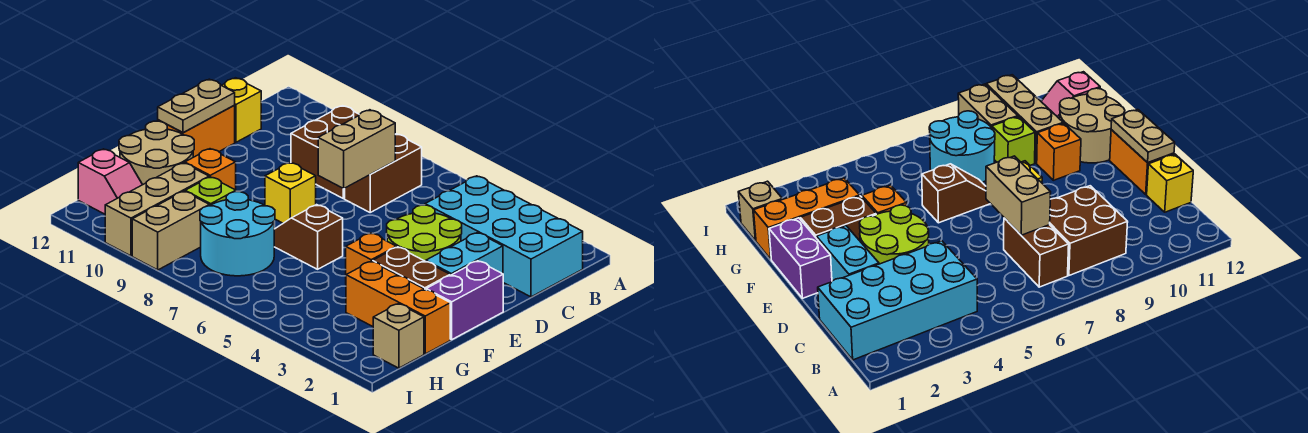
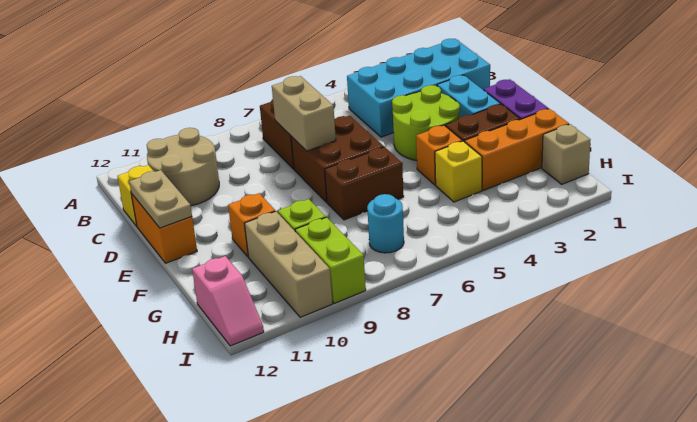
brown brick B8:C9 level 1 -> brown brick D6:E7 level 1
yellow brick E8 level 1 -> yellow brick G4 level 1
brown slope F6:F7 level 1 top 6 -> brown brick F6:F7 level 1
tan round brick F11:G12 level 1 -> tan round brick B10:C11 level 1
cyan round brick G7:H8 level 1 -> cyan round brick H7 level 1
tan brick H9:I9 level 1 -> lime brick H9:I9 level 1
pink slope H11:H12 level 1 top 12 -> pink slope H12:I12 level 1 top H

